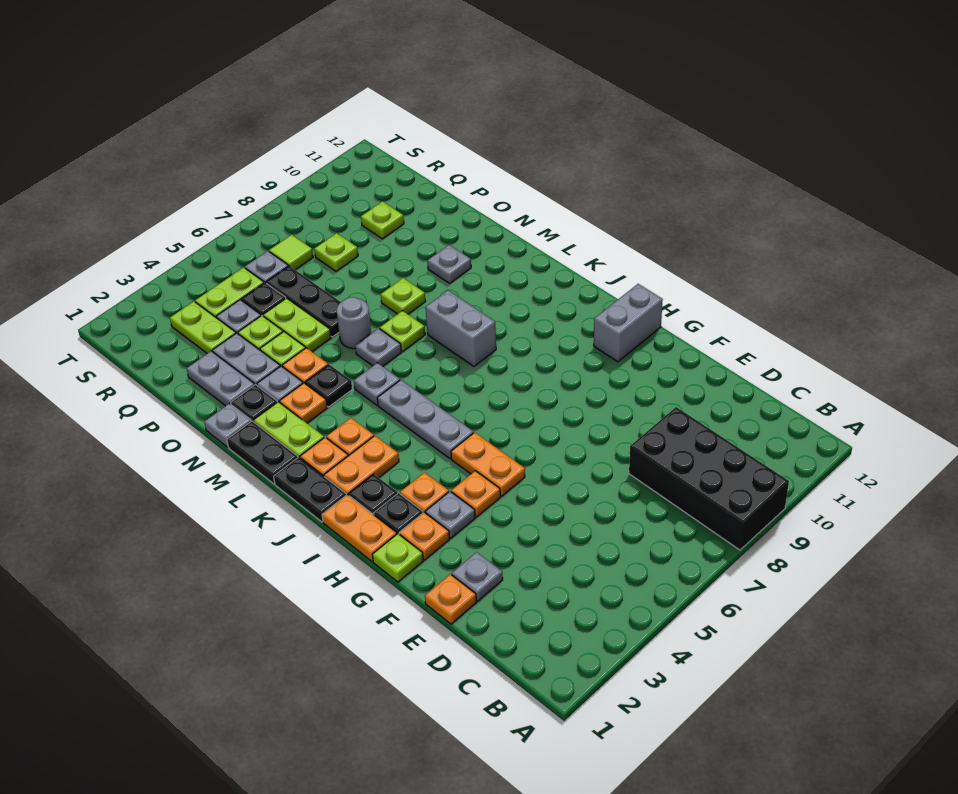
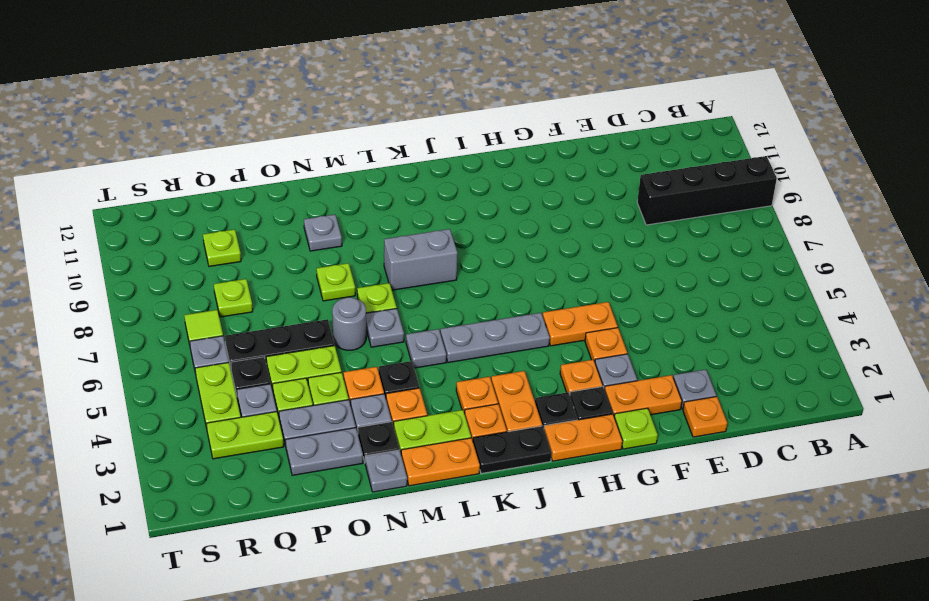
black brick A8:D9 level 1 -> black brick A9:D9 level 1
orange plate G2 level 1 -> orange plate F2:G2 level 1
grey brick H11:H12 level 1 -> none
black plate L1:M1 level 1 -> orange plate L1:M1 level 1

